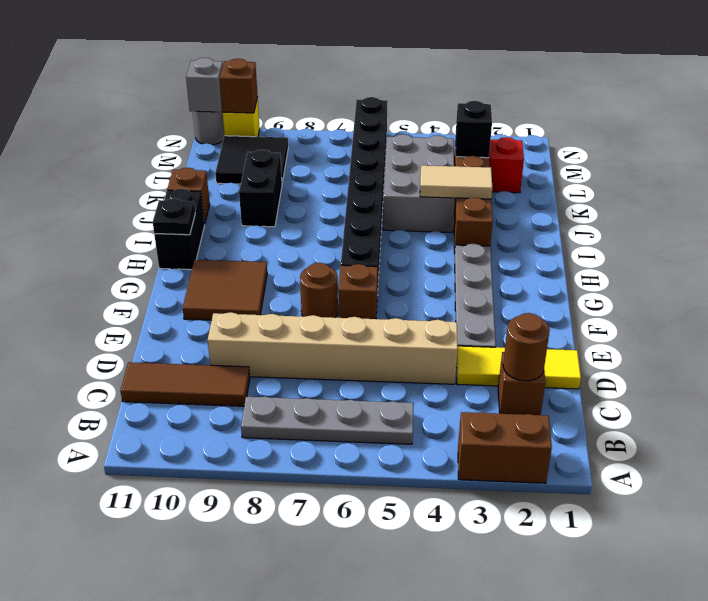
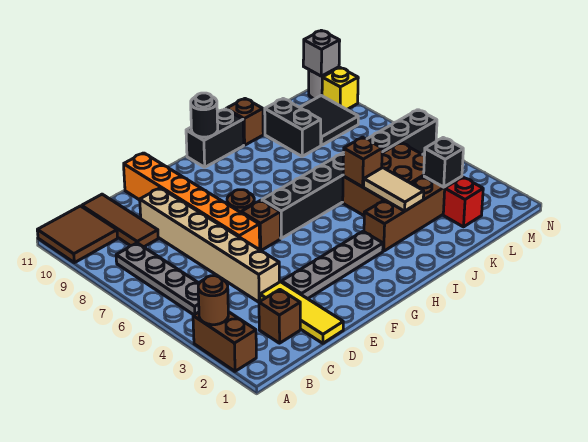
brown round brick C2 level 2 -> brown round brick A3 level 2
none -> orange brick E6:E11 level 1
brown tile F9:G10 level 1 -> brown tile A10:B11 level 1
black plate H11 level 2 -> black round brick H11 level 2
grey brick J4:L5 level 1 -> brown brick J4:L5 level 1
black brick J9:K9 level 1 -> black brick K9:K10 level 1
brown brick N10 level 2 -> brown brick J5 level 2

